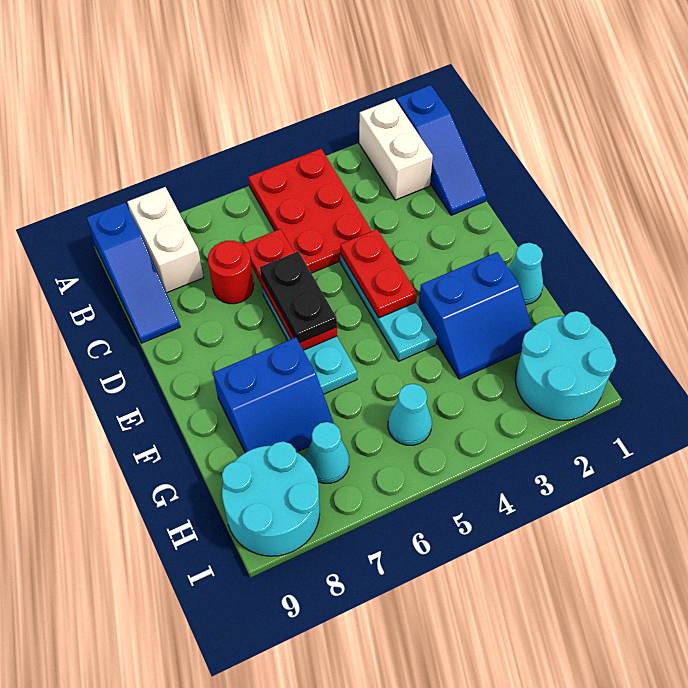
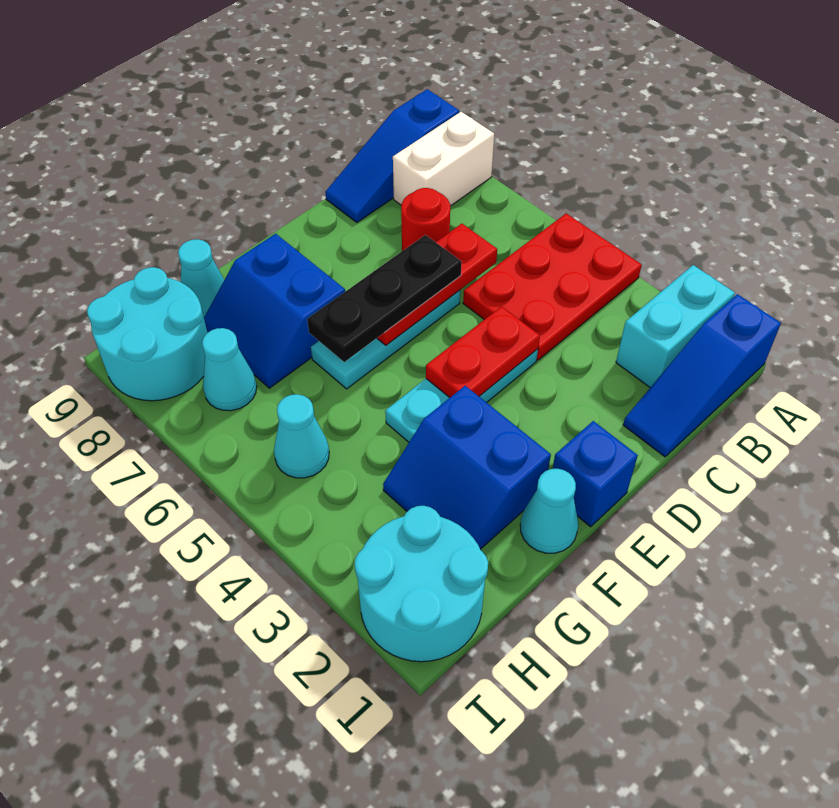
white brick A2:B2 level 1 -> cyan brick A2:B2 level 1
black plate D6:E6 level 3 -> black plate D6:F6 level 3
none -> blue brick E1 level 1
none -> cyan cone G9 level 1

